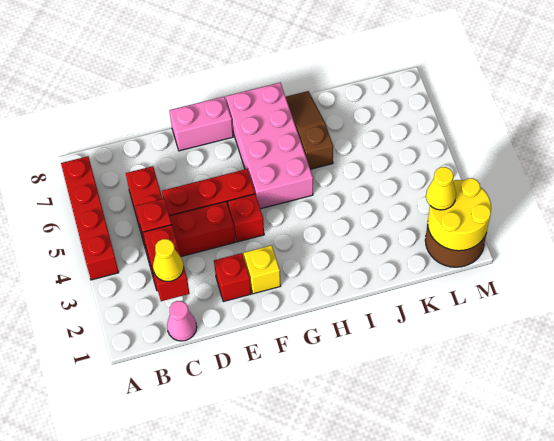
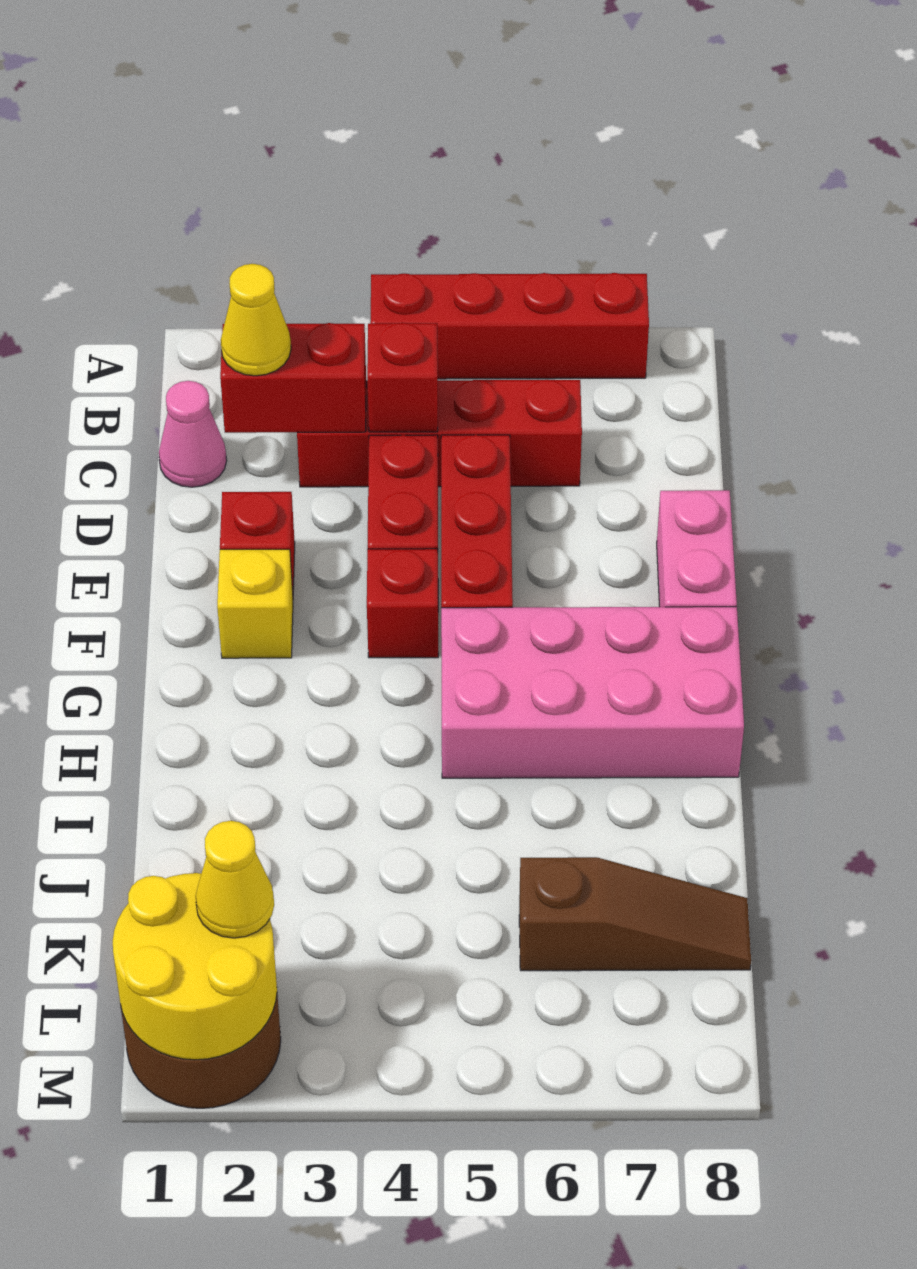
brown slope I6:I8 level 1 top 6 -> brown slope K6:K8 level 1 top 6

